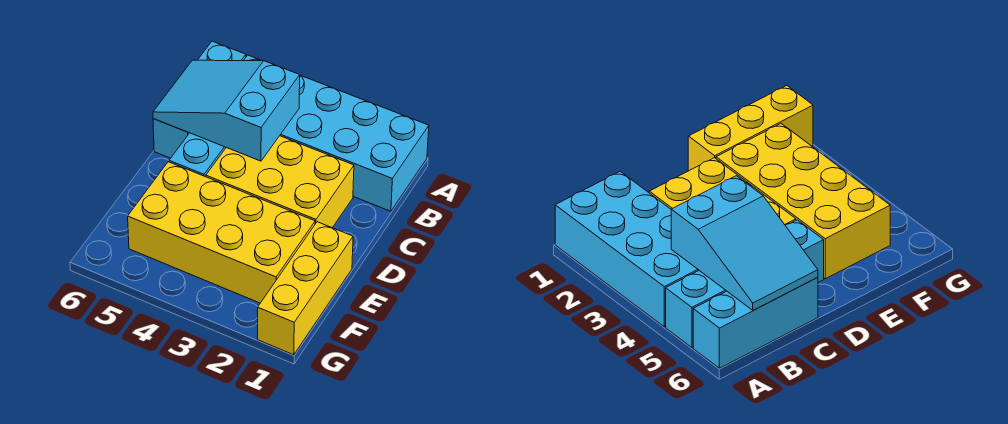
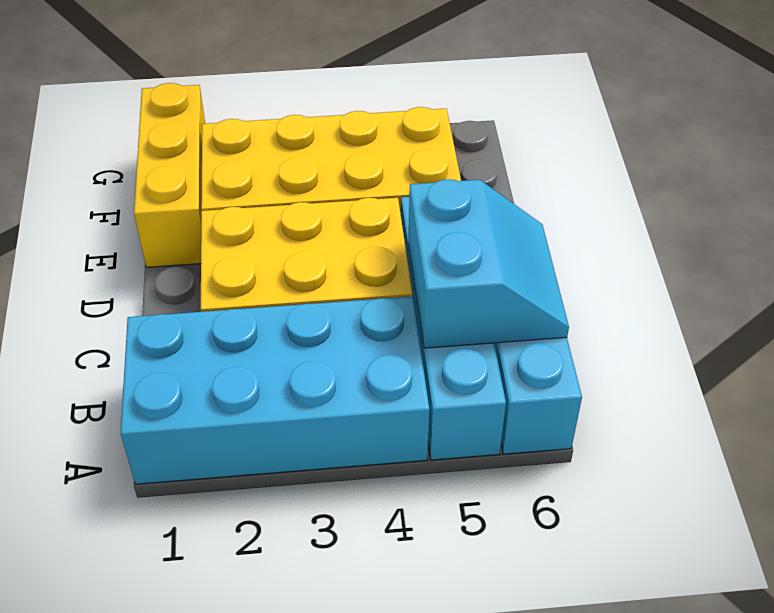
cyan slope B4:C6 level 2 top 4 -> cyan slope B5:C6 level 2 top 5

